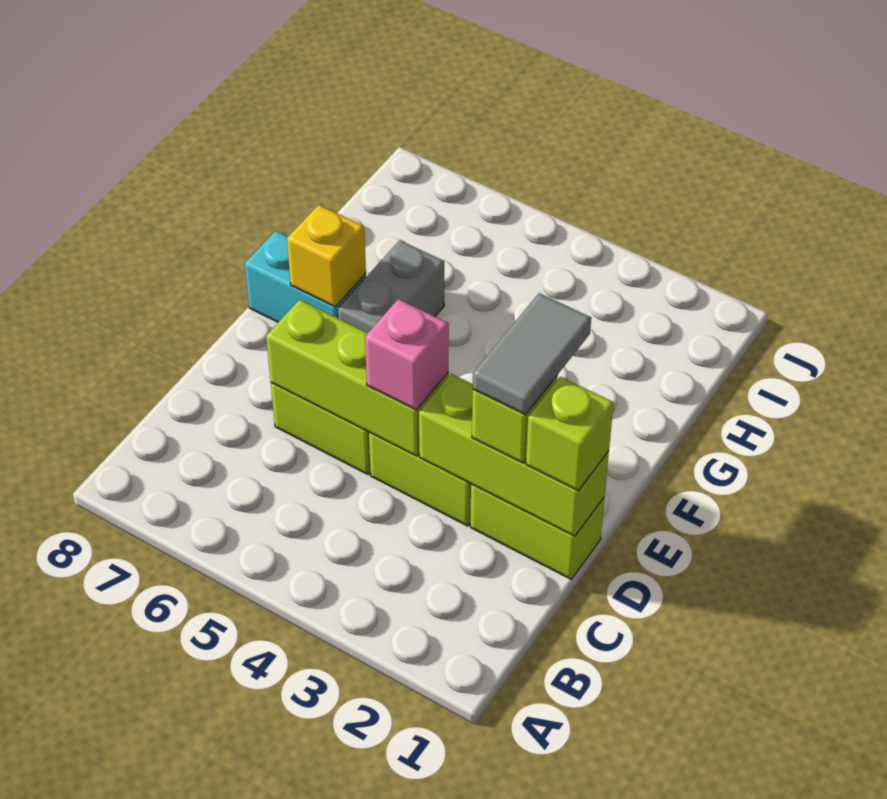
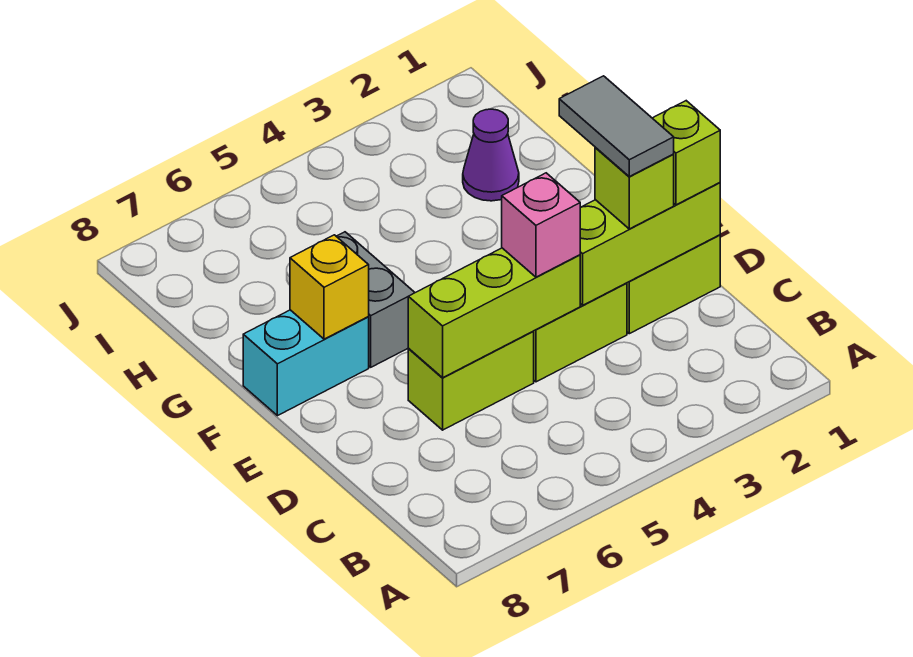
none -> purple cone H2 level 1

